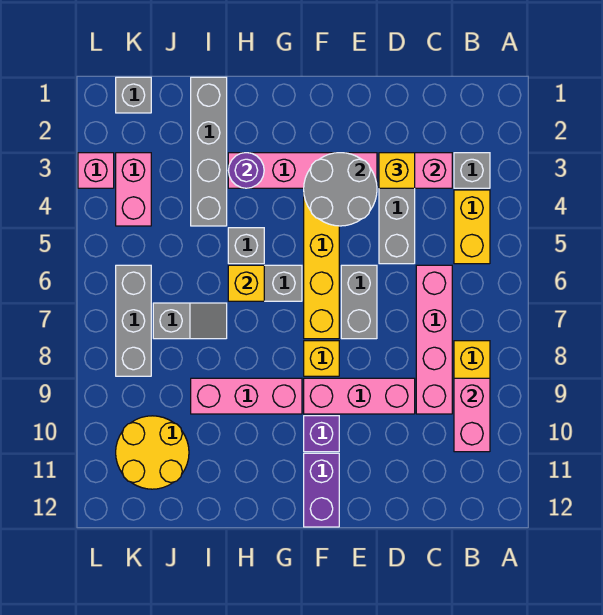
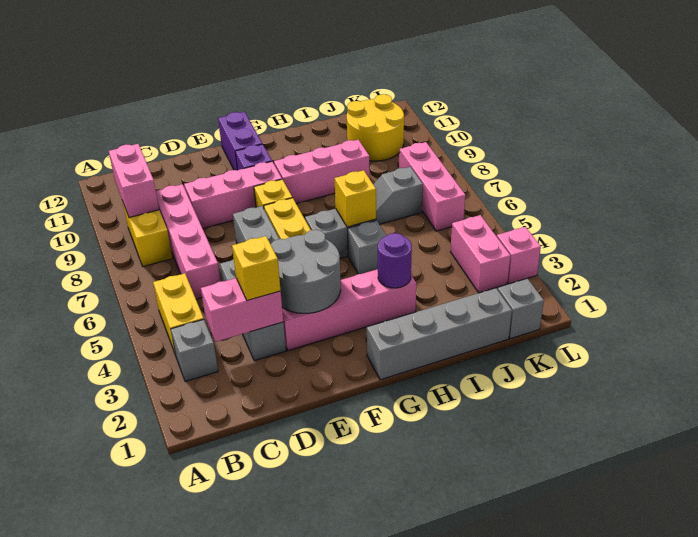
grey brick I1:I4 level 1 -> grey brick G1:J1 level 1
grey brick K6:K8 level 1 -> pink brick K6:K8 level 1

